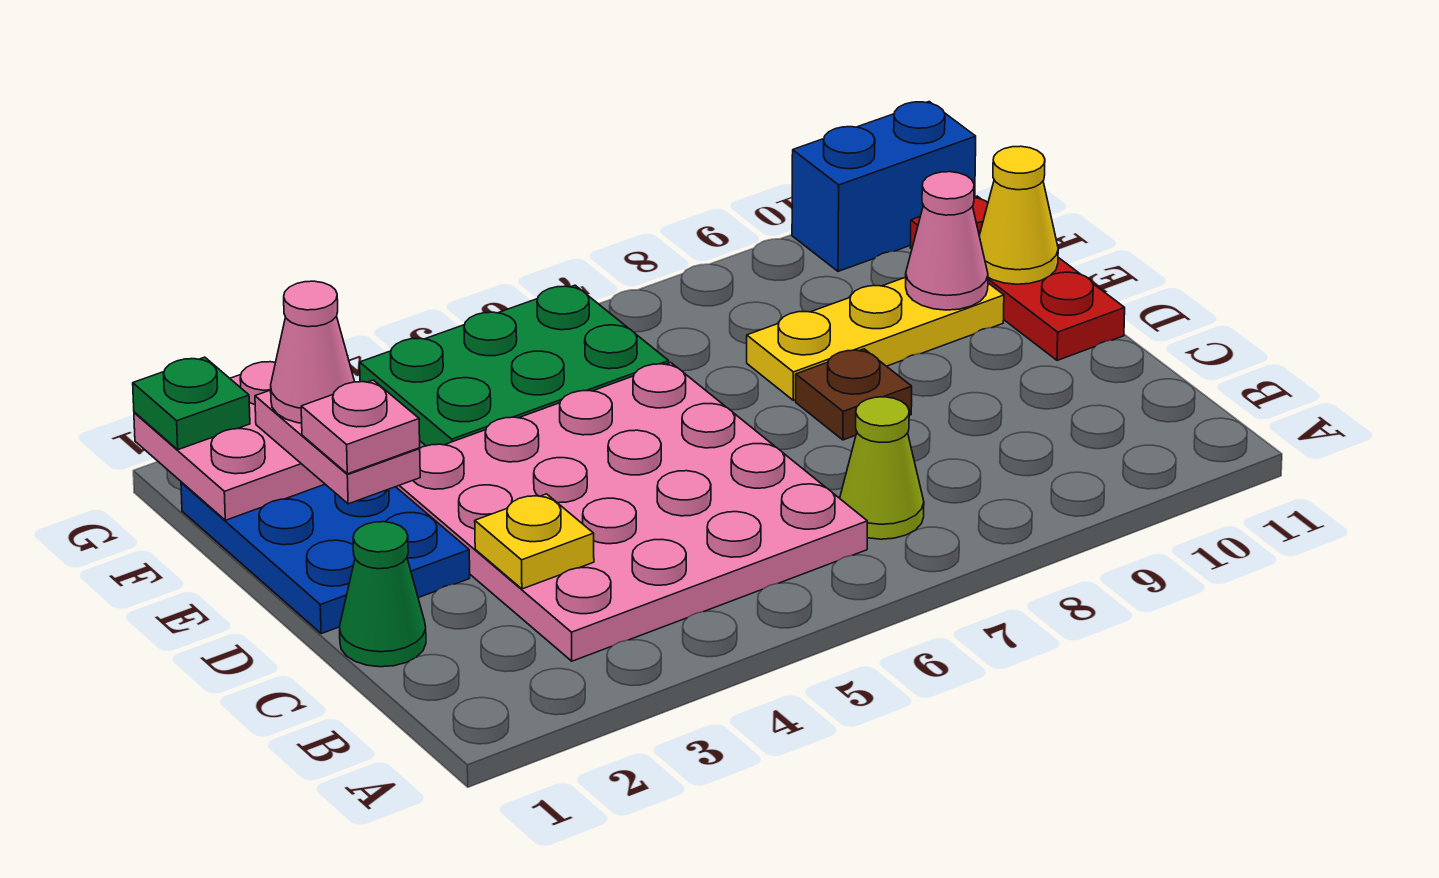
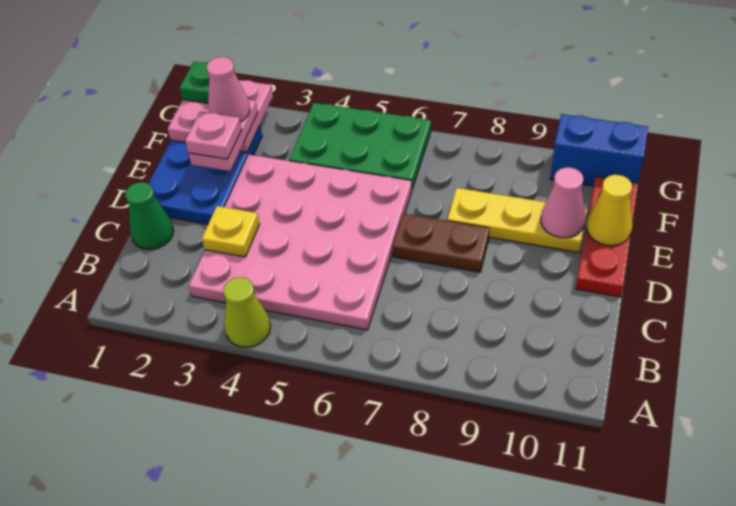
lime cone B7 level 1 -> lime cone A4 level 1
brown plate D8 level 1 -> brown plate D7:D8 level 1

